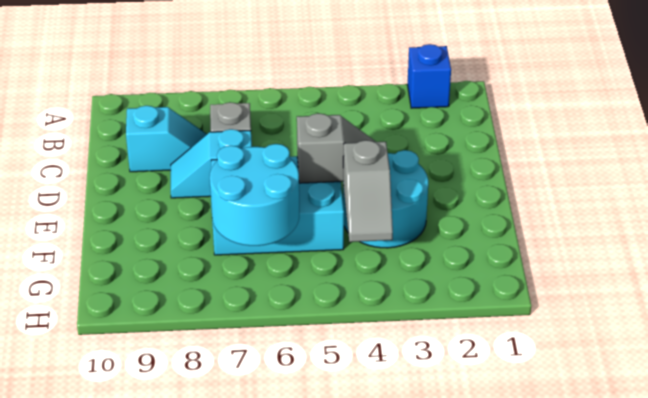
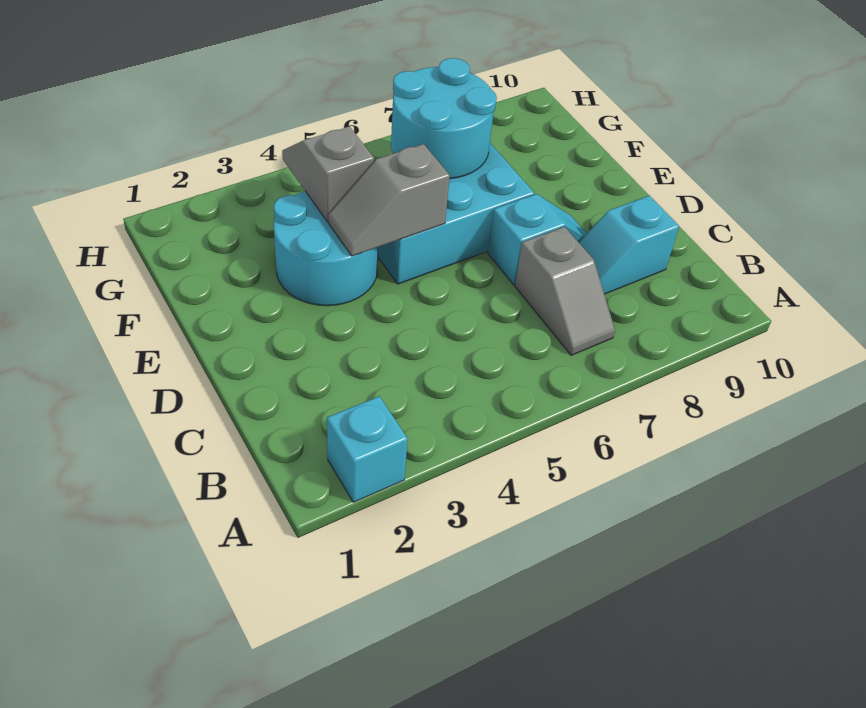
blue brick A2 level 1 -> cyan brick A2 level 1

